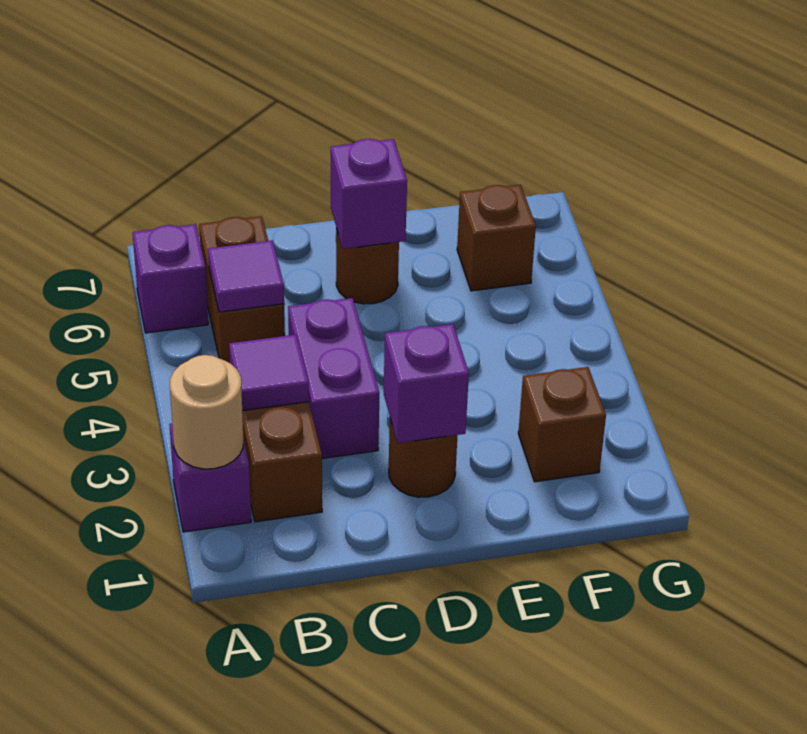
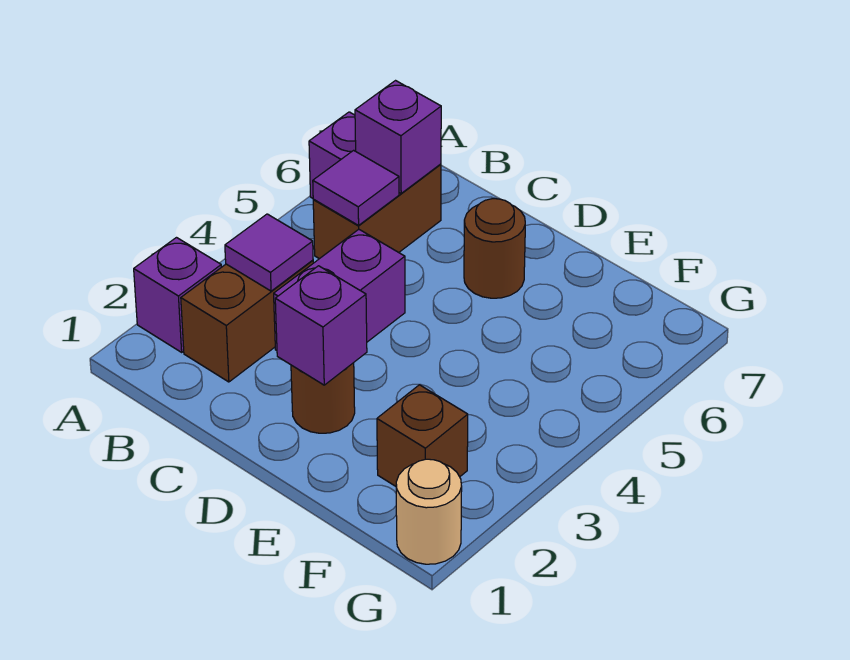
tan round brick A2 level 2 -> tan round brick G1 level 1
purple brick D6 level 2 -> purple brick B6 level 2
brown brick F6 level 1 -> none

